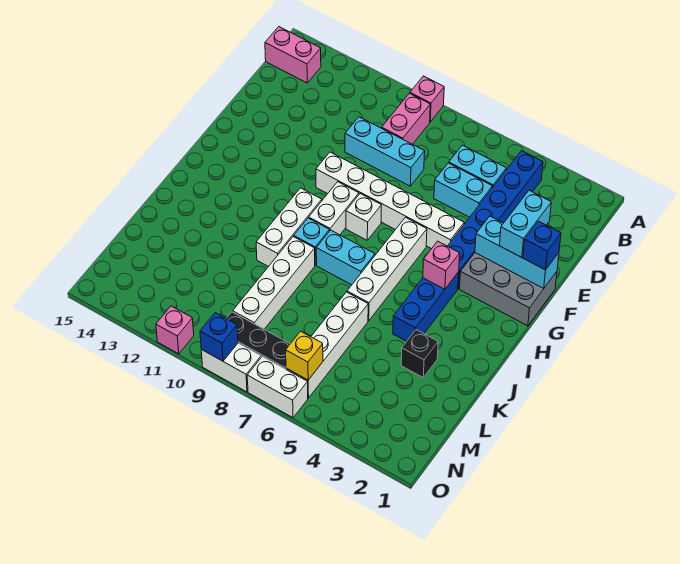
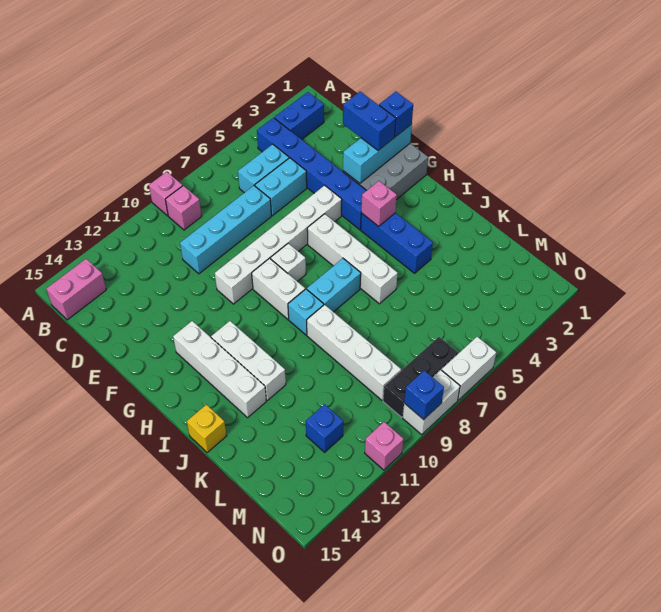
none -> blue brick B2:B3 level 1
pink brick B9:C9 level 1 -> pink brick B9 level 1
cyan brick D8:D10 level 1 -> cyan brick D7:D10 level 1
cyan brick E2:F2 level 3 -> blue brick E2:F2 level 3
white brick H10:J10 level 1 -> white brick H12:J12 level 1
black brick K3 level 1 -> none
white brick K6:N6 level 1 -> white brick G13:J13 level 1
none -> blue brick M12 level 1
yellow brick N6 level 2 -> yellow brick J15 level 1

